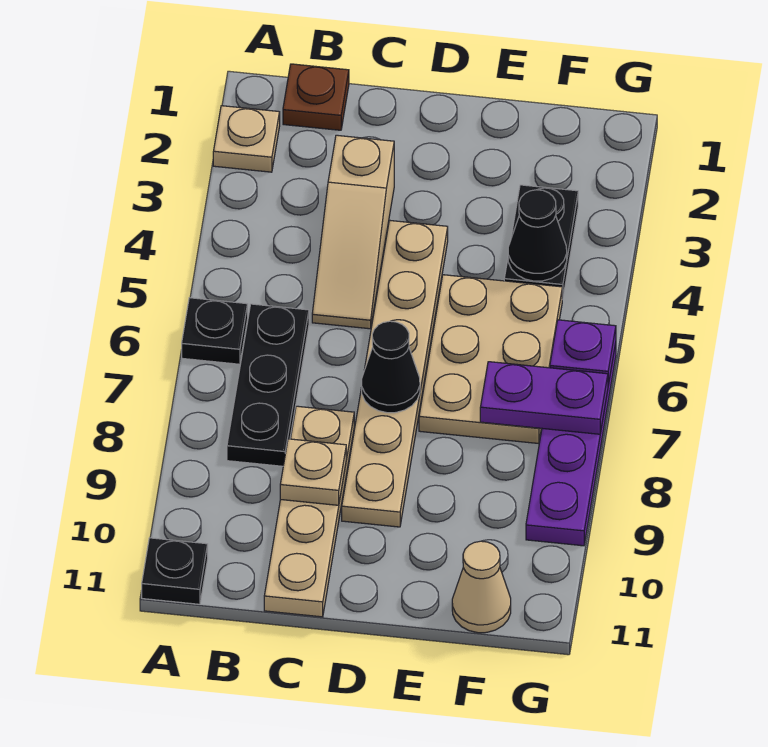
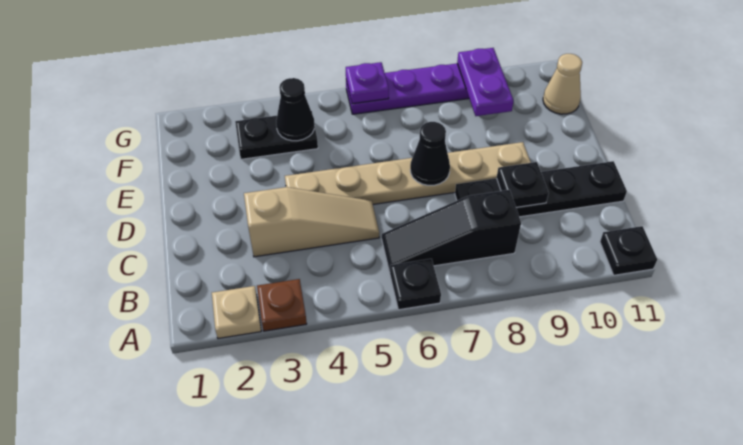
brown plate B1 level 1 -> brown plate A3 level 1
black plate B6:B8 level 1 -> black slope B6:B8 level 1 top 8
tan plate C8:C11 level 1 -> black plate C8:C11 level 1
tan plate C9 level 2 -> black plate C9 level 2
tan plate E5:F7 level 1 -> none
purple plate F7:G7 level 2 -> purple plate F9:G9 level 2

